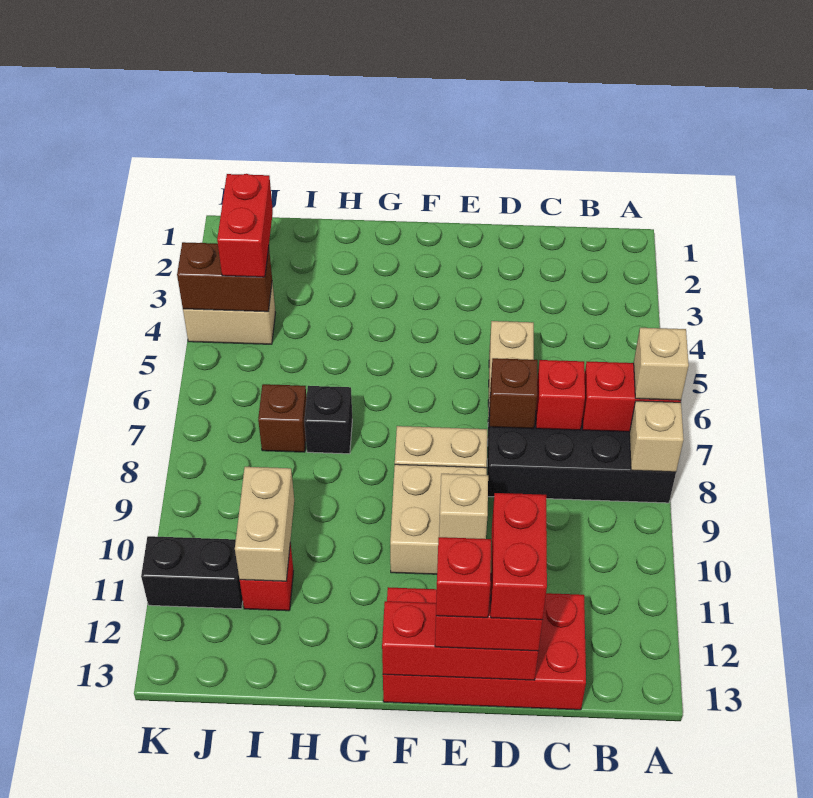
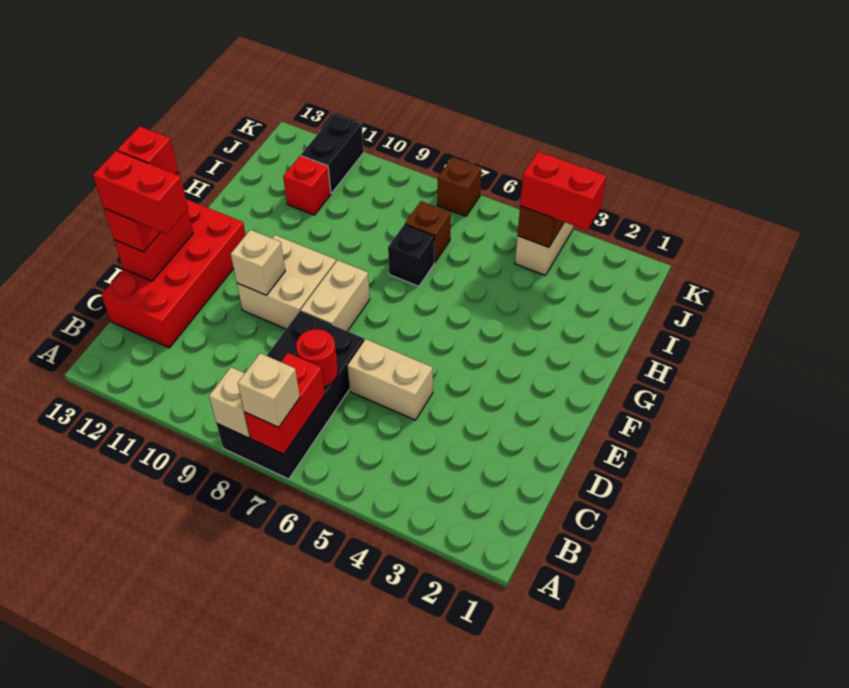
red brick C7 level 2 -> red round brick C7 level 2
brown brick D7 level 2 -> brown brick K7 level 1
red brick D13:F13 level 2 -> red brick D13:E13 level 2
tan brick I10:I11 level 2 -> none

